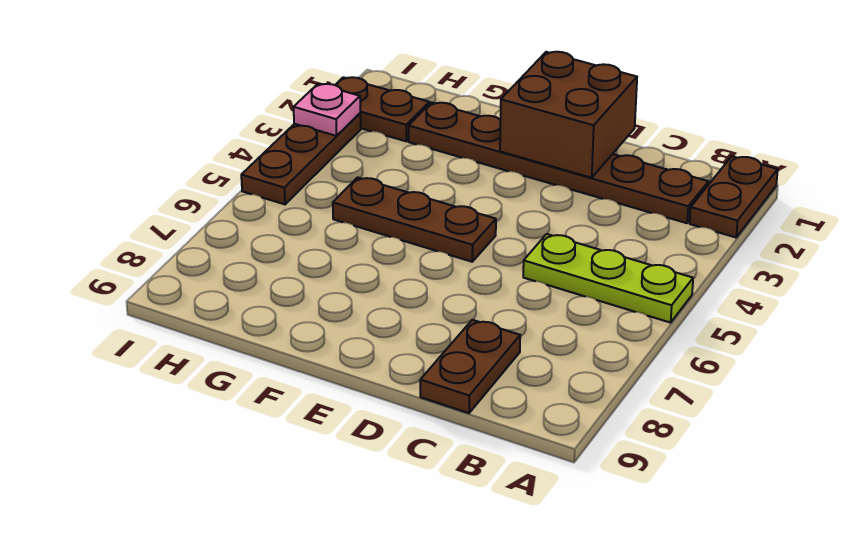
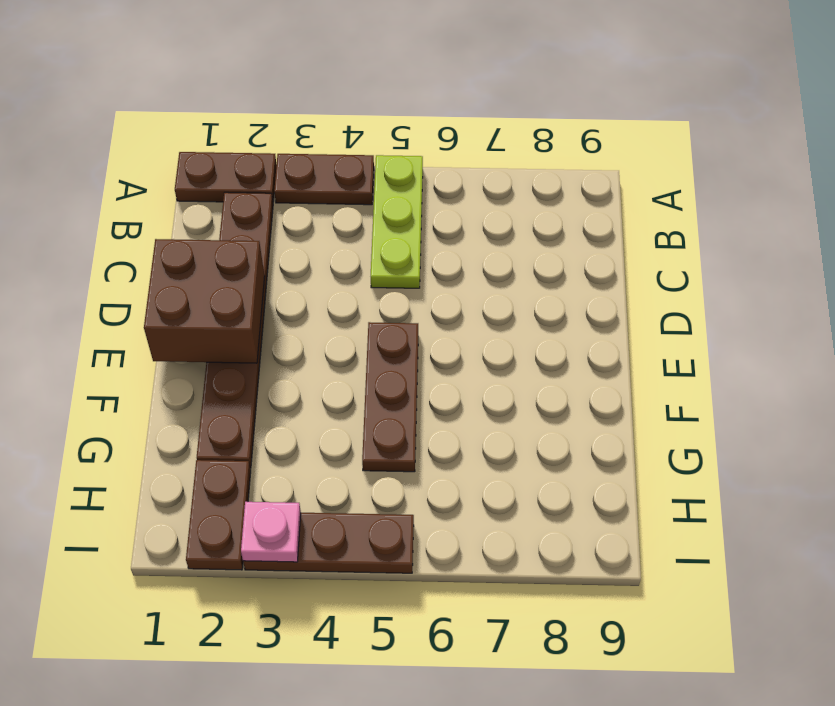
brown plate C8:C9 level 1 -> brown plate A3:A4 level 1

